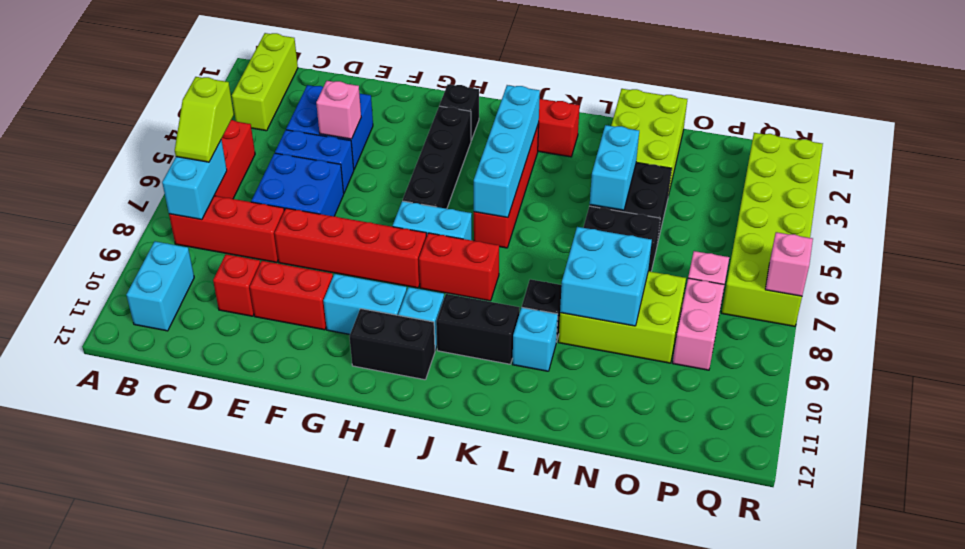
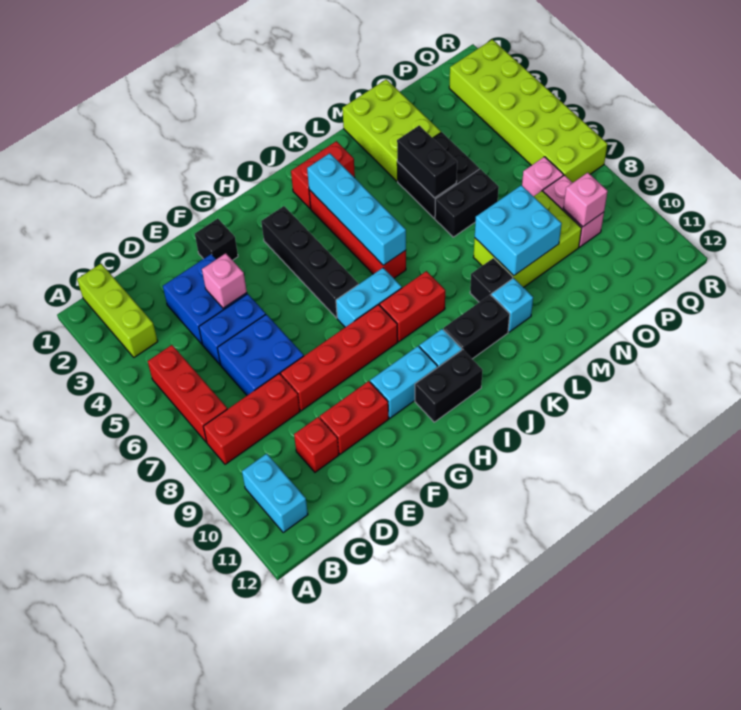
lime slope B6:B7 level 3 top 6 -> none
cyan brick B7:B8 level 2 -> none
black brick H2 level 1 -> black brick F2 level 1
cyan brick M4:M5 level 2 -> black brick M4:M5 level 2
pink brick R7 level 2 -> pink brick P9 level 2

